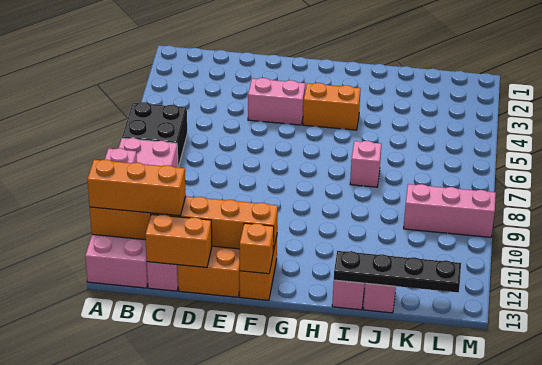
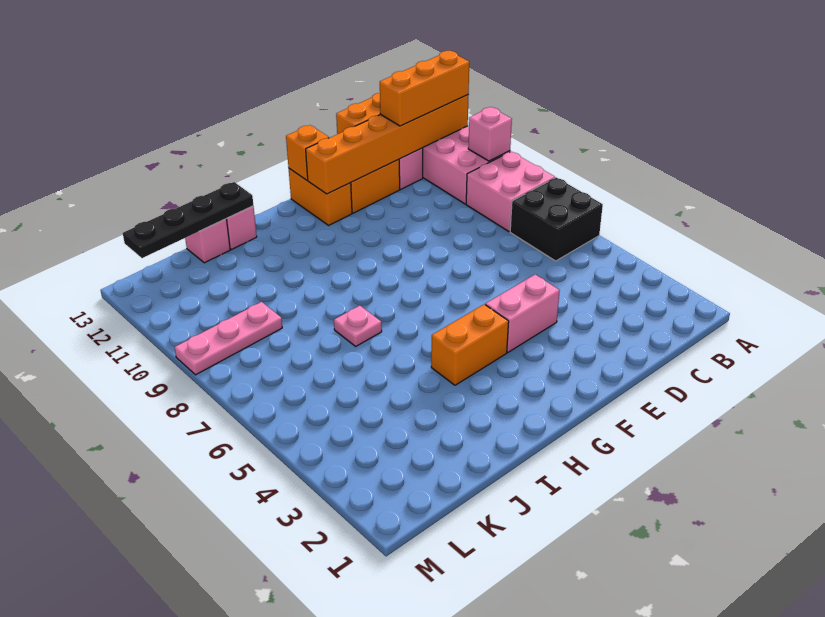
pink brick I7 level 1 -> pink plate I7 level 1
pink brick K9:M9 level 1 -> pink plate K9:M9 level 1

